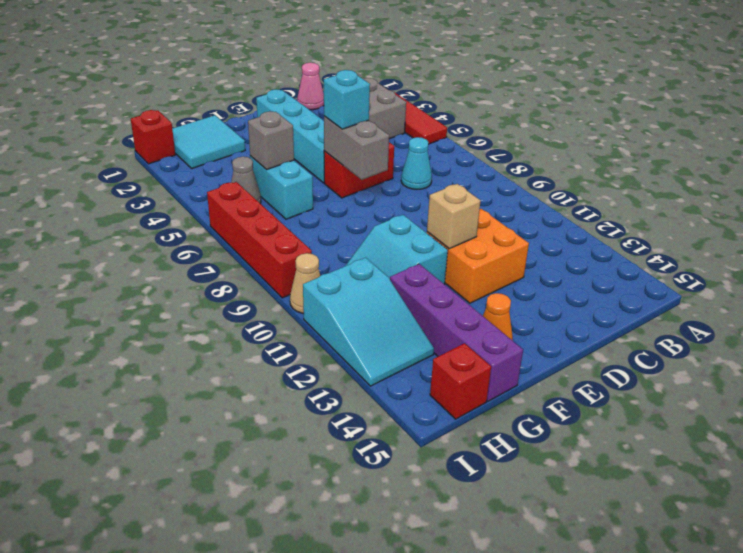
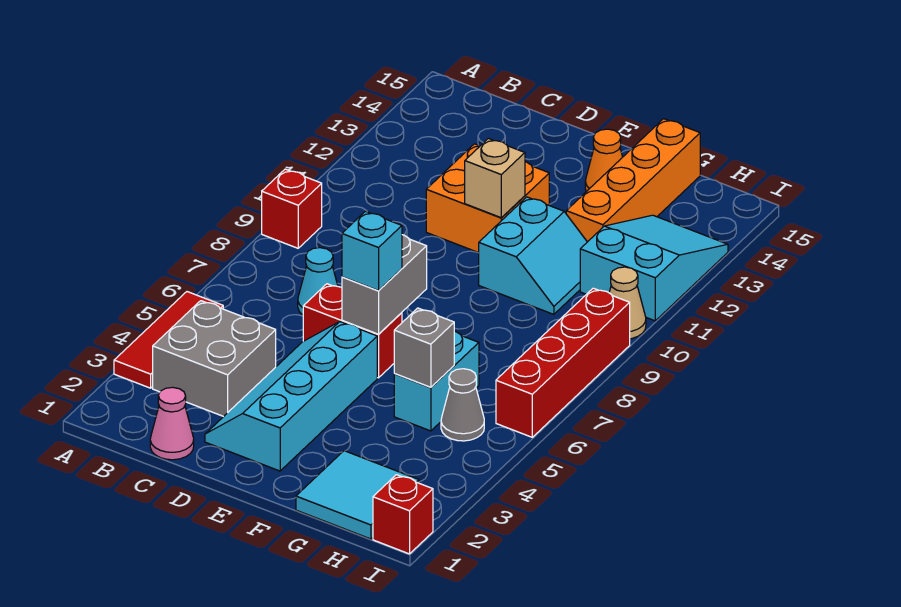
purple brick G12:G15 level 1 -> orange brick G12:G15 level 1
red brick H15 level 1 -> red brick A9 level 1

